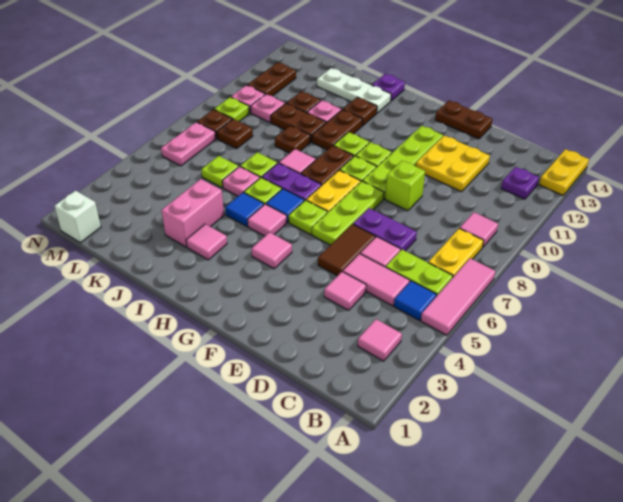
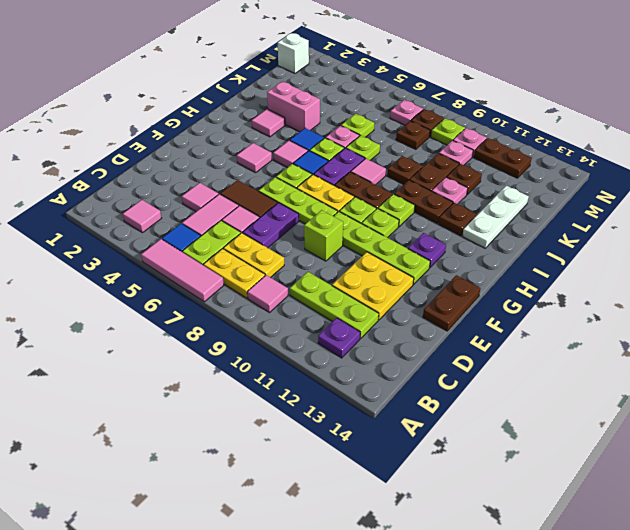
yellow plate A13:A14 level 1 -> yellow plate C7:C8 level 1
none -> lime plate C10:C12 level 1
purple plate I14 level 1 -> purple plate G12 level 1
pink plate M6:M7 level 1 -> pink plate M7 level 1

